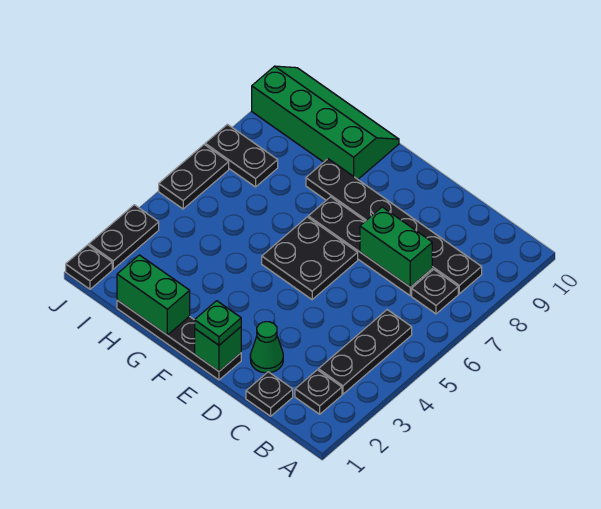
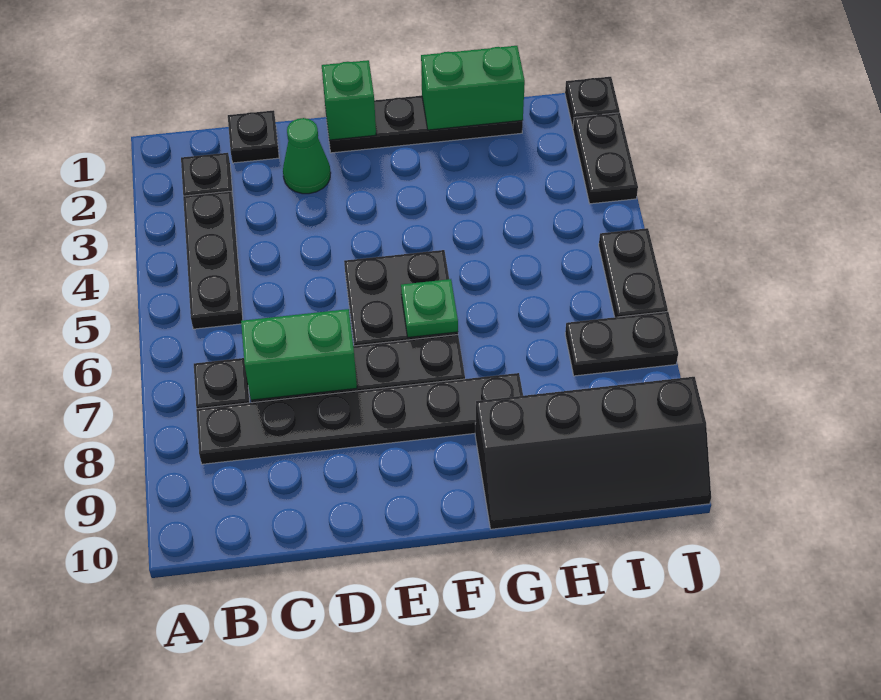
green plate E1 level 3 -> green plate F6 level 2
green slope G9:J10 level 1 top 9 -> black slope G9:J10 level 1 top 9

